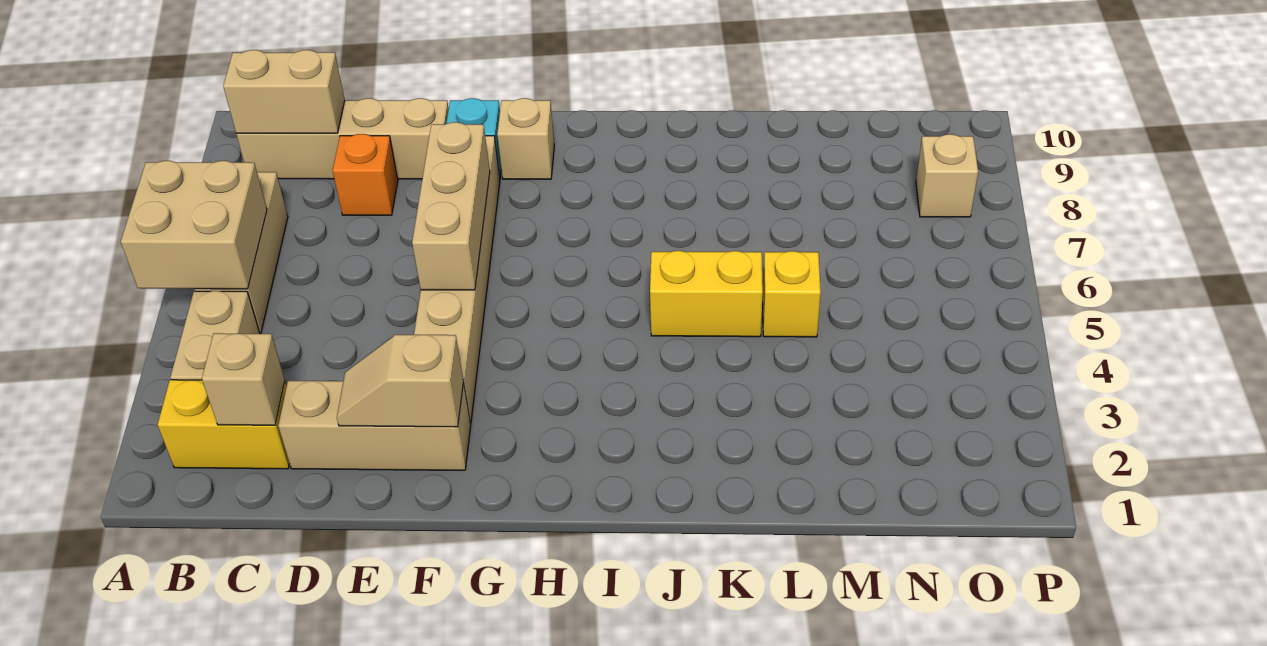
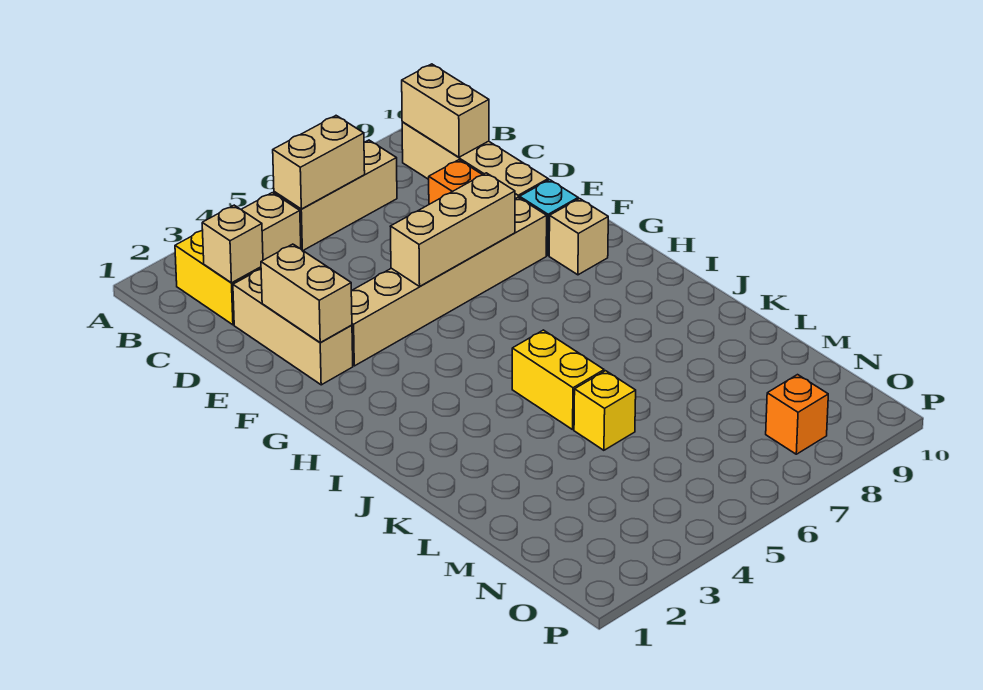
tan brick A5:B6 level 2 -> tan brick B5:B6 level 2
tan slope E2:F2 level 2 top F -> tan brick E2:F2 level 2
tan brick O8 level 1 -> orange brick O8 level 1

